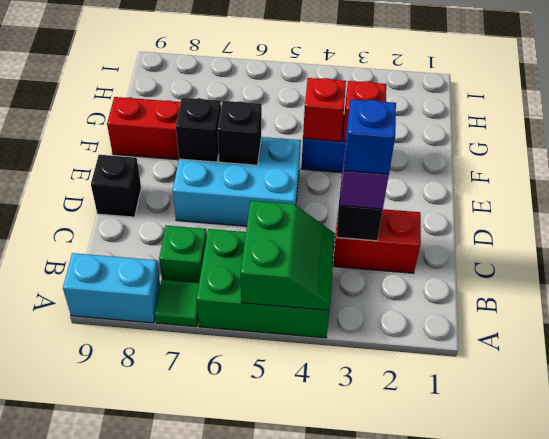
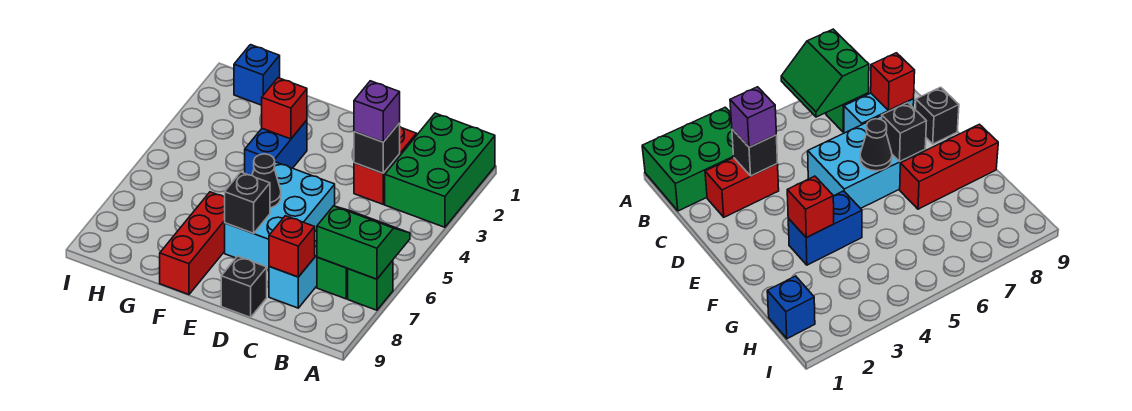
green brick A4:B6 level 1 -> green brick A1:B3 level 1
green slope A4:B5 level 2 top 5 -> green slope A6:B7 level 2 top 7
green tile A7 level 1 -> green brick A7 level 1
cyan brick A8:A9 level 1 -> cyan brick C7:C8 level 1
blue brick C3 level 4 -> blue brick H1 level 1
black brick E6 level 2 -> black cone E6 level 2
red brick F4 level 2 -> red brick C8 level 2

